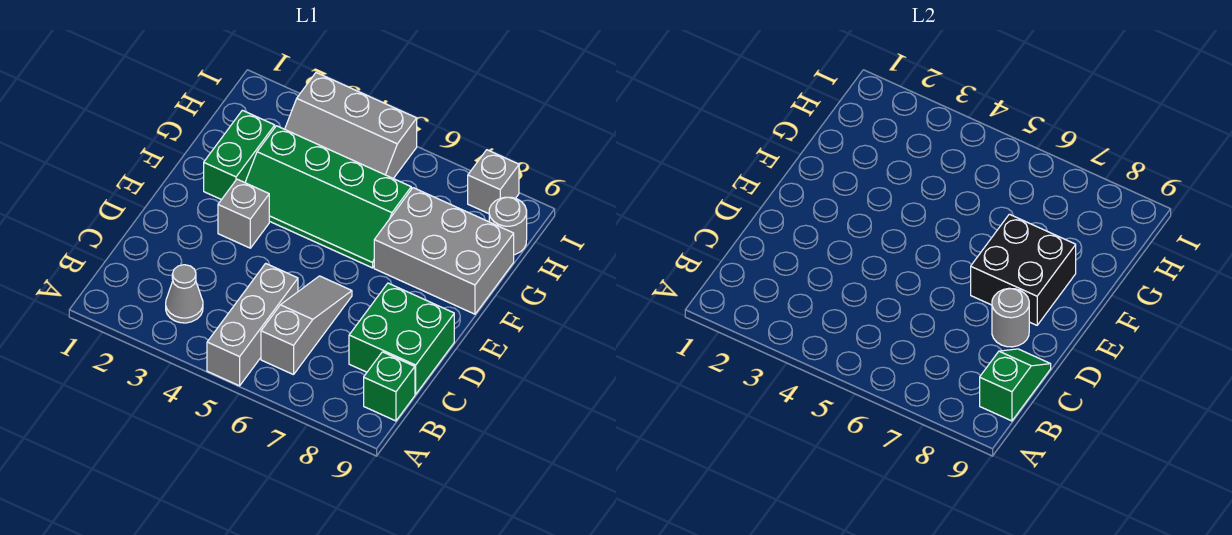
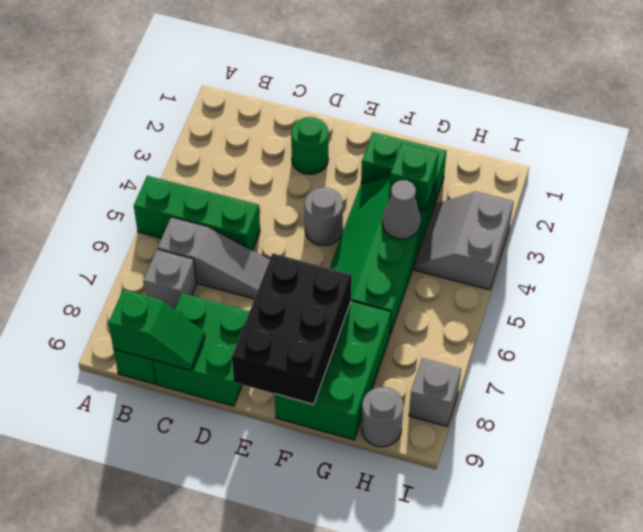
grey brick A5:C5 level 1 -> green brick A5:C5 level 1
grey cone B3 level 1 -> grey cone G4 level 2
none -> green round brick D2 level 1
grey round brick D8 level 2 -> grey round brick E4 level 1
grey brick E3 level 1 -> grey brick B7 level 1
black brick E7:F8 level 2 -> black brick E7:F9 level 2
grey brick F7:G9 level 1 -> green brick F7:G9 level 1
none -> green brick G3 level 2
grey slope H3:I5 level 1 top I -> grey slope H3:I4 level 1 top I

